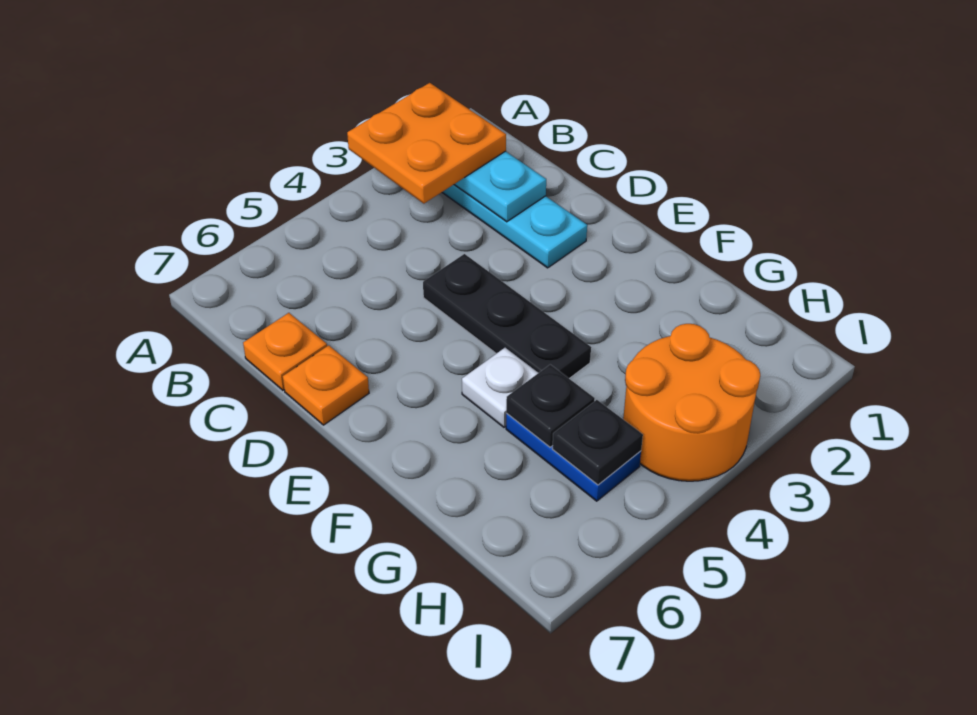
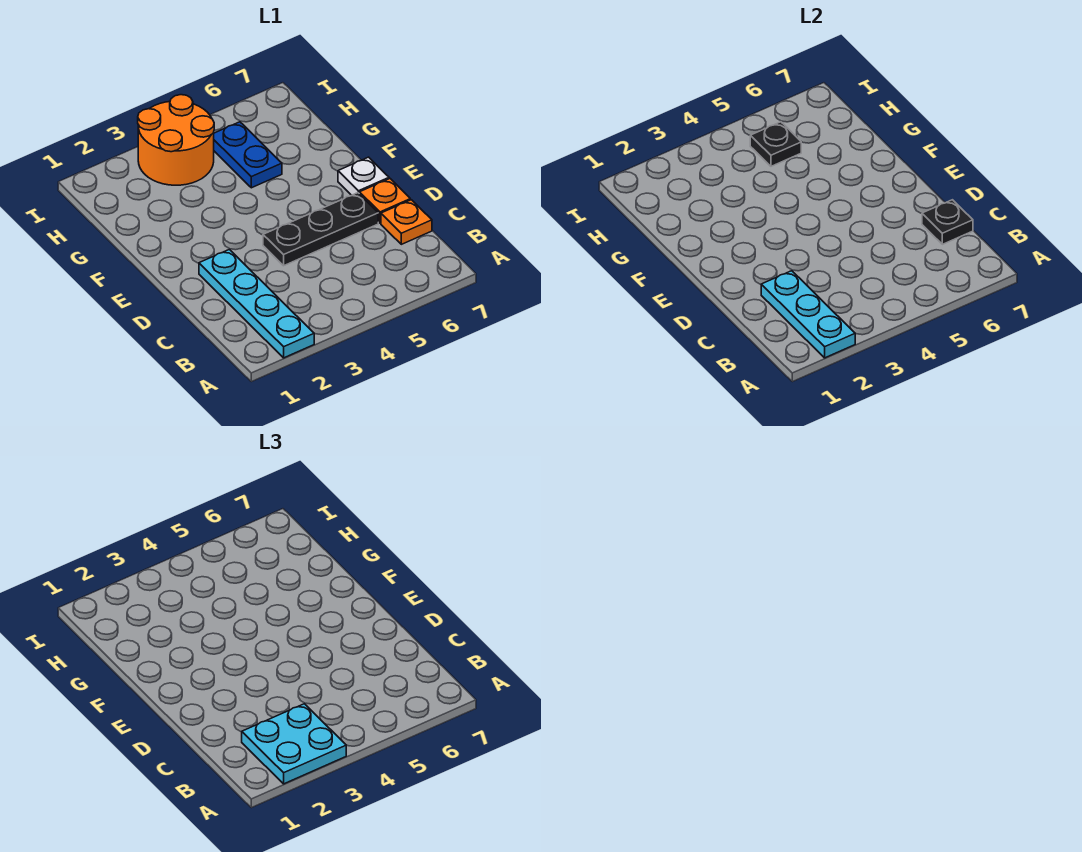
orange plate A2:B3 level 3 -> cyan plate A2:B3 level 3
black plate D4:F4 level 1 -> black plate D4:D6 level 1
white plate F5 level 1 -> white plate E7 level 1
black plate G5 level 2 -> black plate C7 level 2

